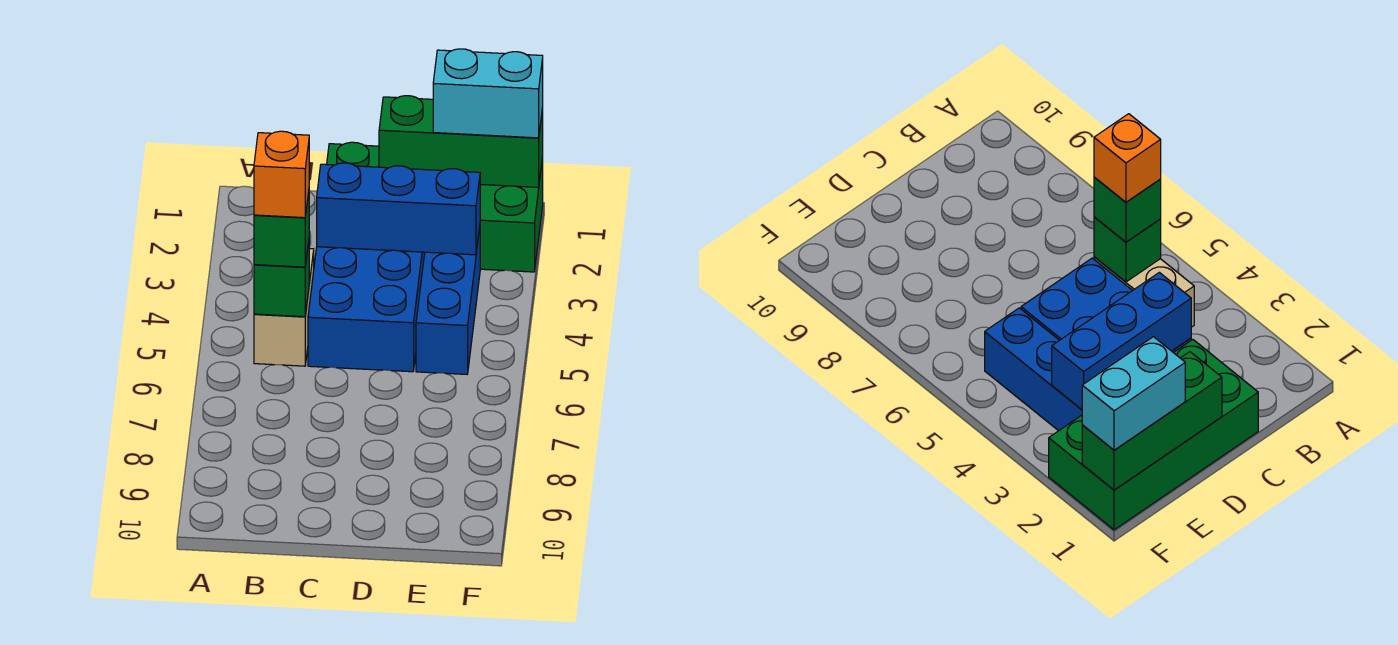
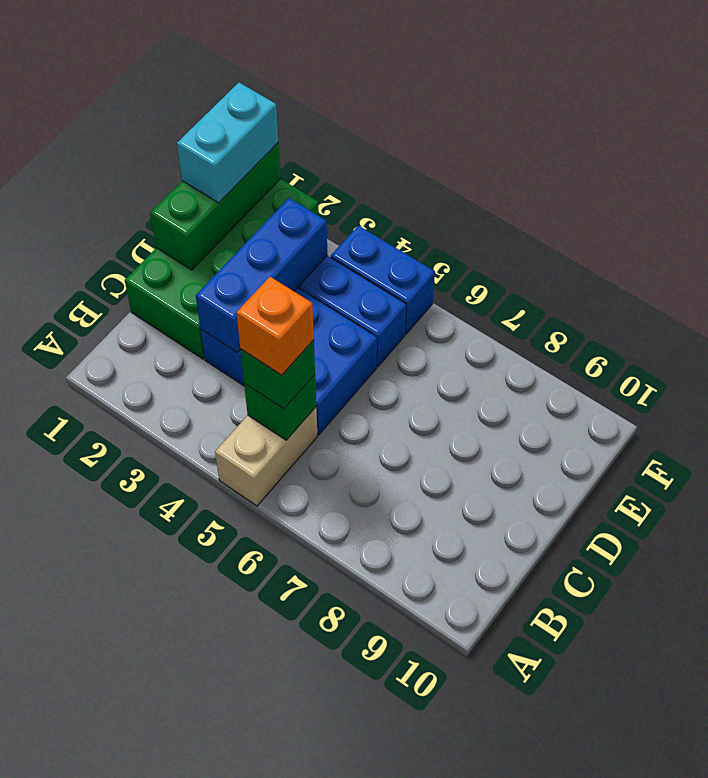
tan brick B4:B5 level 1 -> tan brick A5:B5 level 1
none -> blue brick F4:F5 level 1

